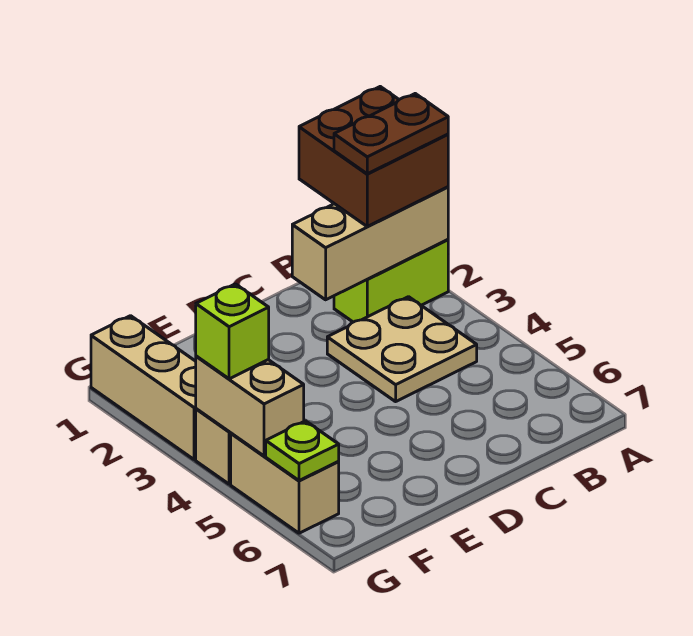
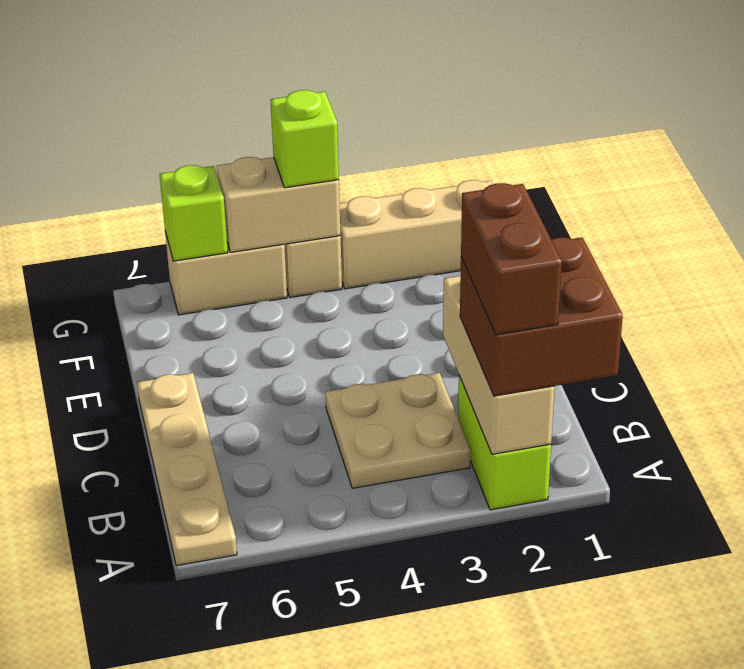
brown plate A2:B2 level 4 -> brown brick A2:B2 level 4
none -> tan plate A7:D7 level 1
lime plate G6 level 2 -> lime brick G6 level 2

